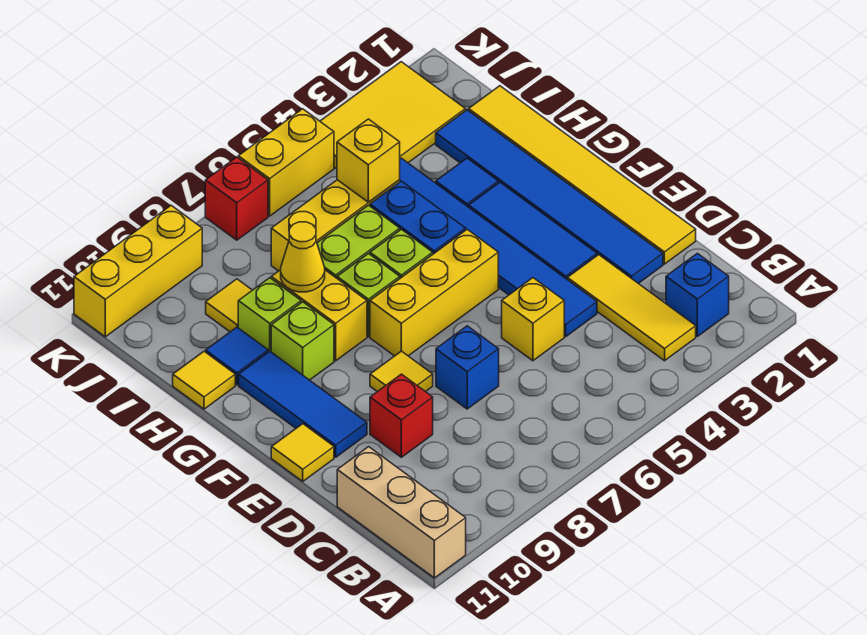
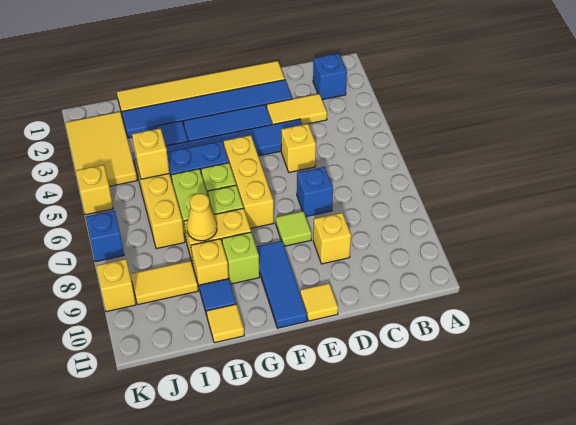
tan brick A11:C11 level 1 -> none
yellow tile B3:D3 level 1 -> yellow tile C3:D3 level 1
red brick D9 level 1 -> yellow brick D9 level 1
yellow tile E8 level 1 -> lime tile E8 level 1
blue tile E10:G10 level 1 -> blue tile F9:F11 level 1
lime brick H9 level 1 -> yellow brick H9 level 1
yellow tile I9 level 1 -> yellow tile I9:J9 level 1
yellow brick K5:K6 level 1 -> yellow brick K5 level 1
red brick K7 level 1 -> blue brick K7 level 1
yellow brick K9:K11 level 1 -> yellow brick K9 level 1

